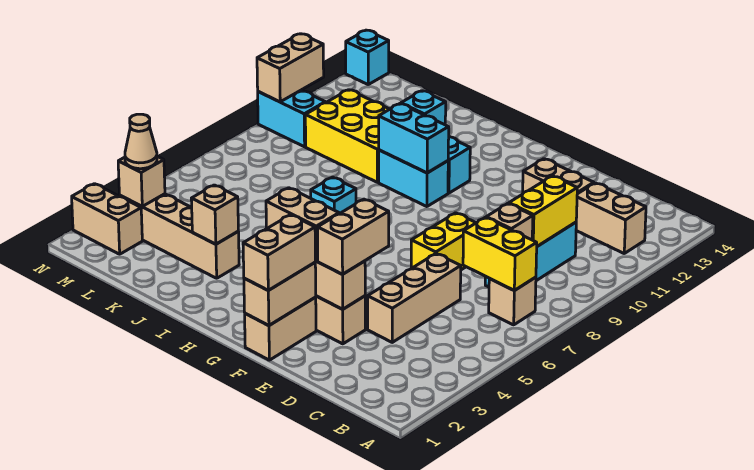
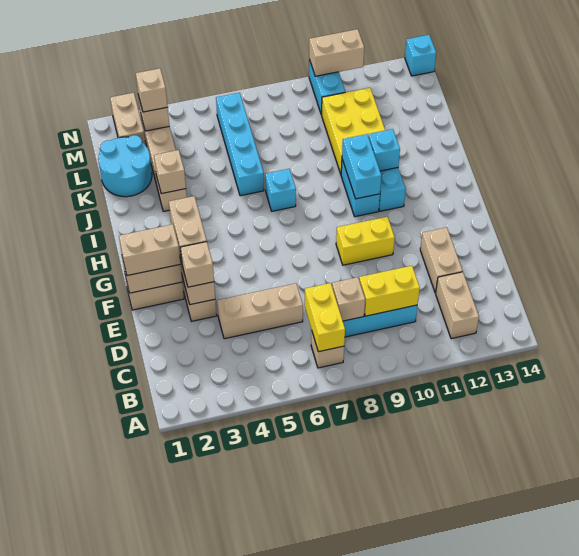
tan brick E3:E4 level 3 -> tan brick E3 level 3
yellow brick E7:E8 level 1 -> yellow brick F9:F10 level 1
none -> cyan brick J6:M6 level 1
none -> cyan round brick K1:L2 level 1
tan cone M3 level 3 -> tan brick M3 level 3

